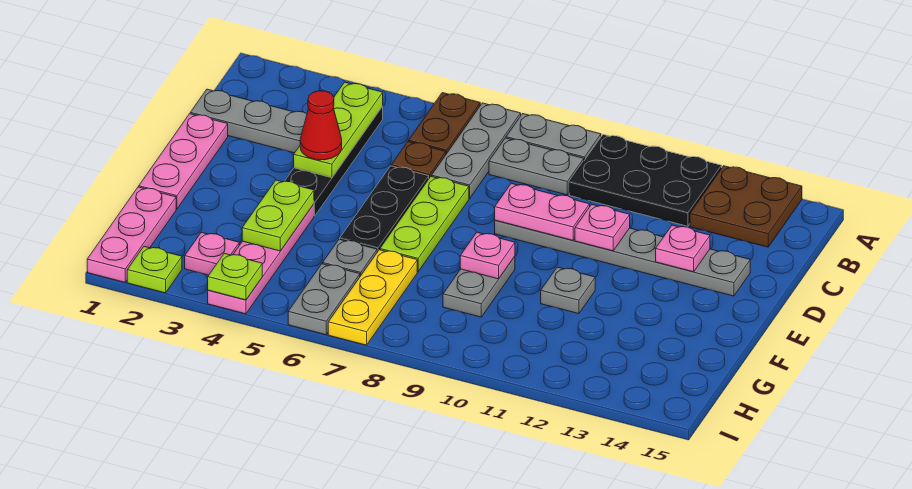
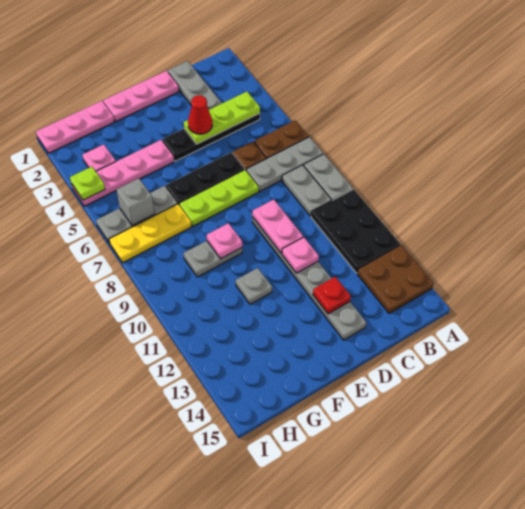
pink plate D13 level 2 -> red plate D13 level 2
lime plate F4:G4 level 2 -> none
none -> grey brick H6 level 2
lime plate I2 level 1 -> none

